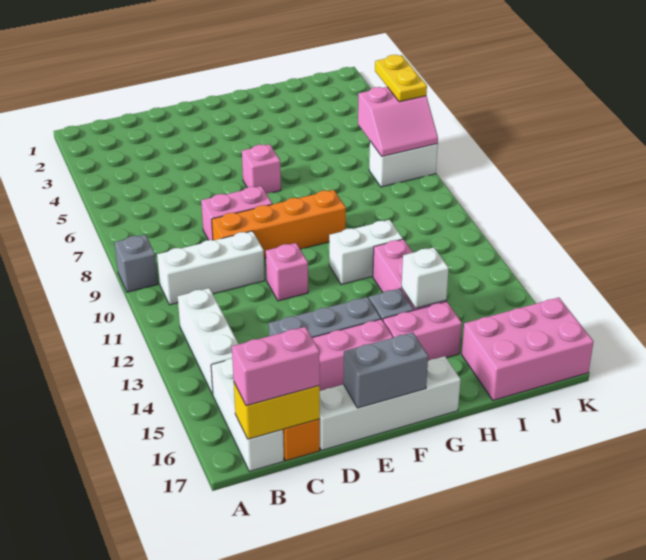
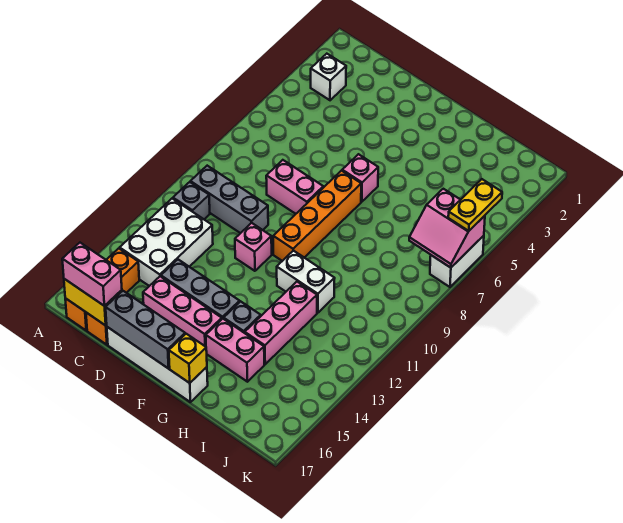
grey brick A9 level 1 -> grey brick B11 level 1
white brick B10:D10 level 1 -> grey brick B10:D10 level 1
white brick B12:B14 level 1 -> white brick B12:C14 level 1
white brick B15:B17 level 1 -> orange brick B15:B17 level 1
orange brick D9:G9 level 1 -> orange brick F7:F10 level 1
grey brick E17:F17 level 2 -> grey brick D17:F17 level 2
none -> yellow brick G17 level 2
white brick H14 level 2 -> white brick B3 level 1
pink brick I16:K17 level 1 -> none
white brick J7:K7 level 1 -> white brick K6:K7 level 1

